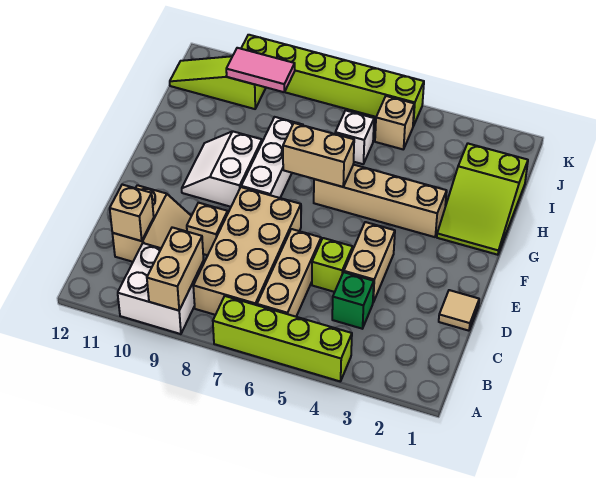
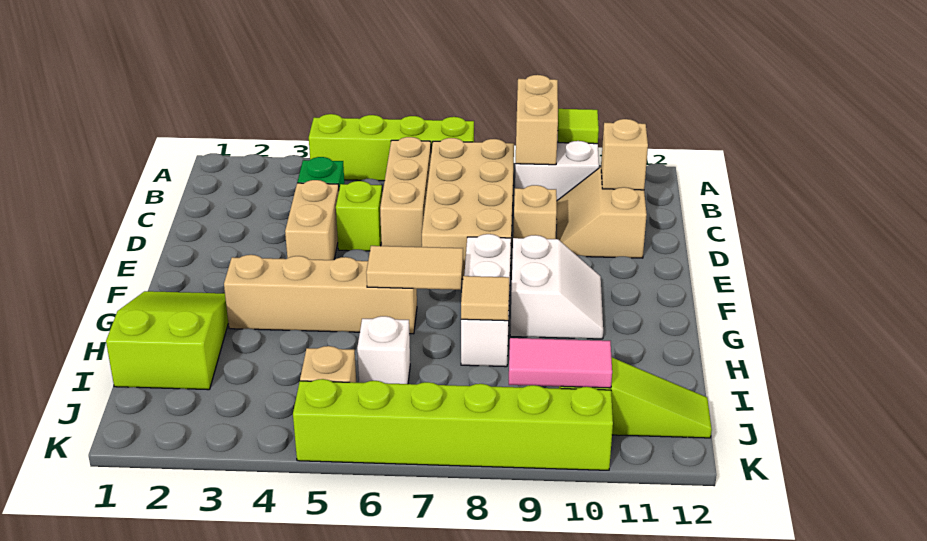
none -> lime tile A10 level 2
tan tile D1 level 1 -> tan tile H8 level 2
tan brick G6:G7 level 2 -> tan tile G6:G7 level 2

